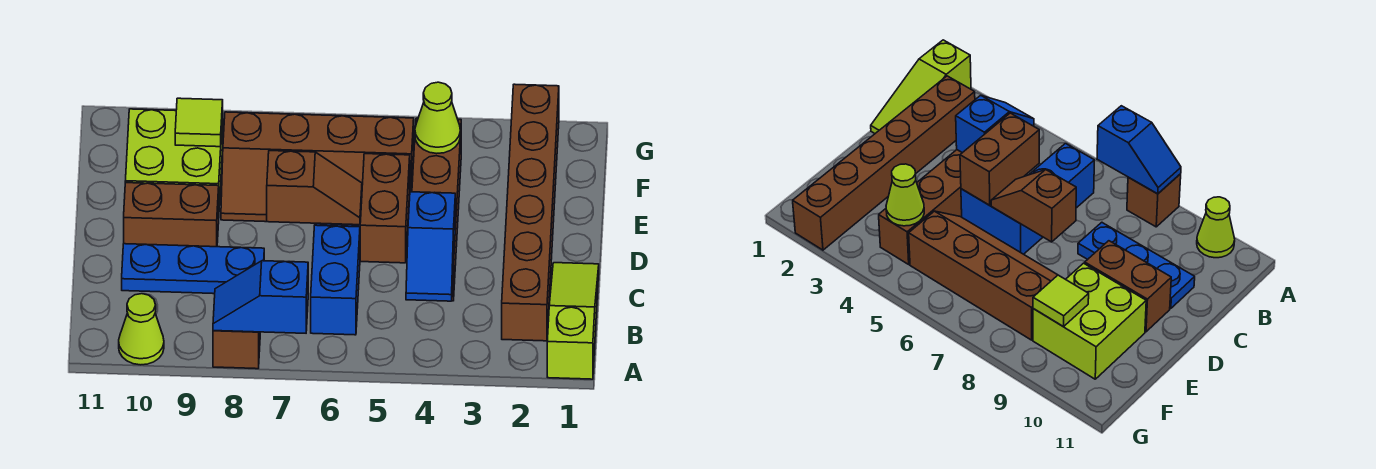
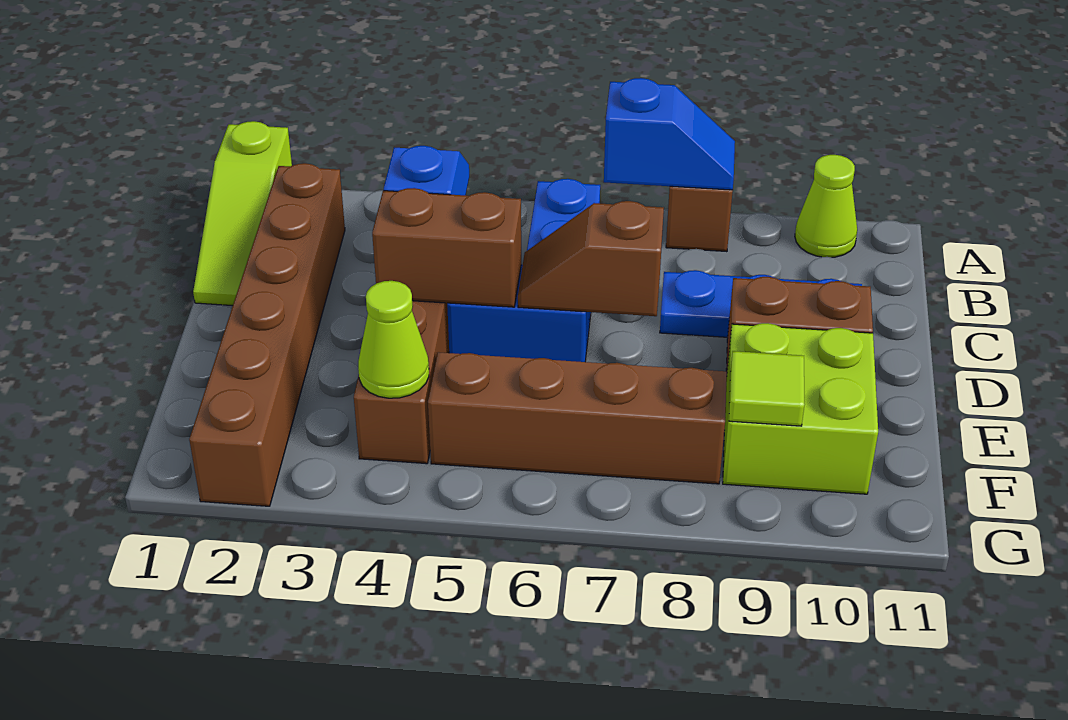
brown brick C5:D5 level 2 -> brown brick D4:D5 level 2

